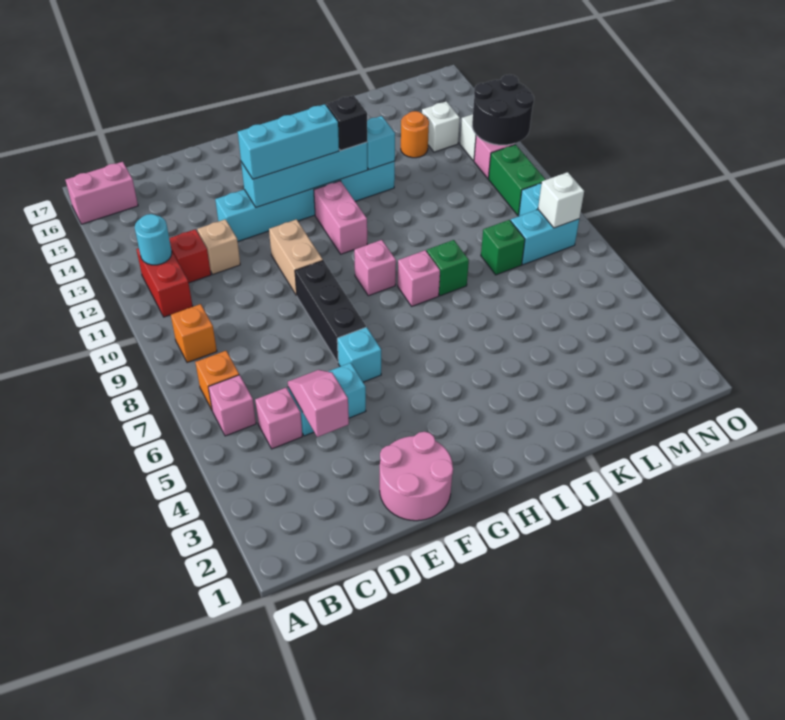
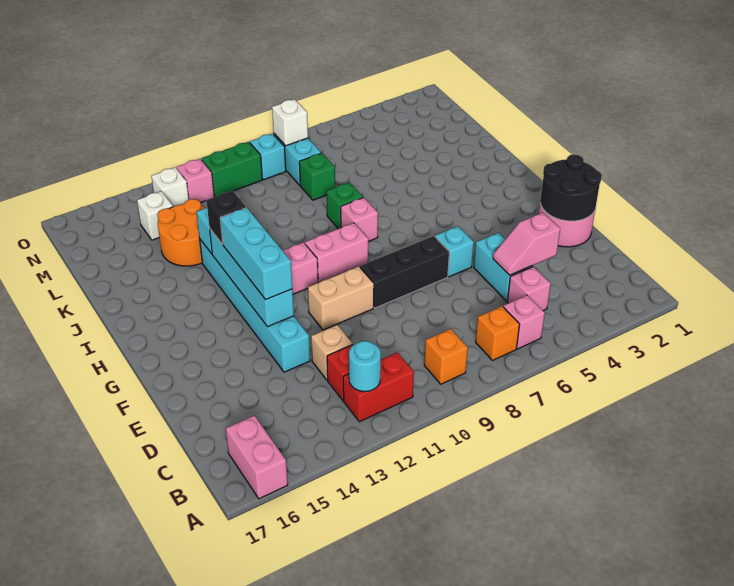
pink brick H9 level 1 -> pink brick H9:H10 level 1
orange round brick L14 level 1 -> orange round brick K13:L14 level 1
black round brick N12:O13 level 2 -> black round brick E1:F2 level 2

